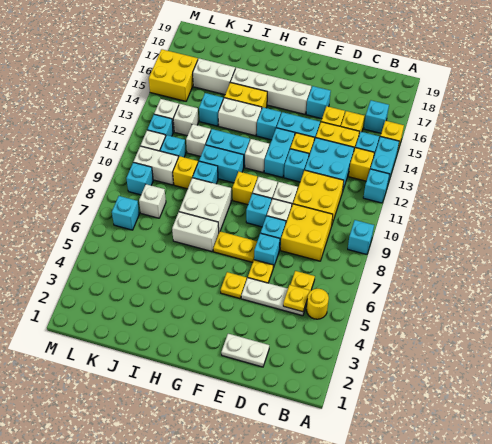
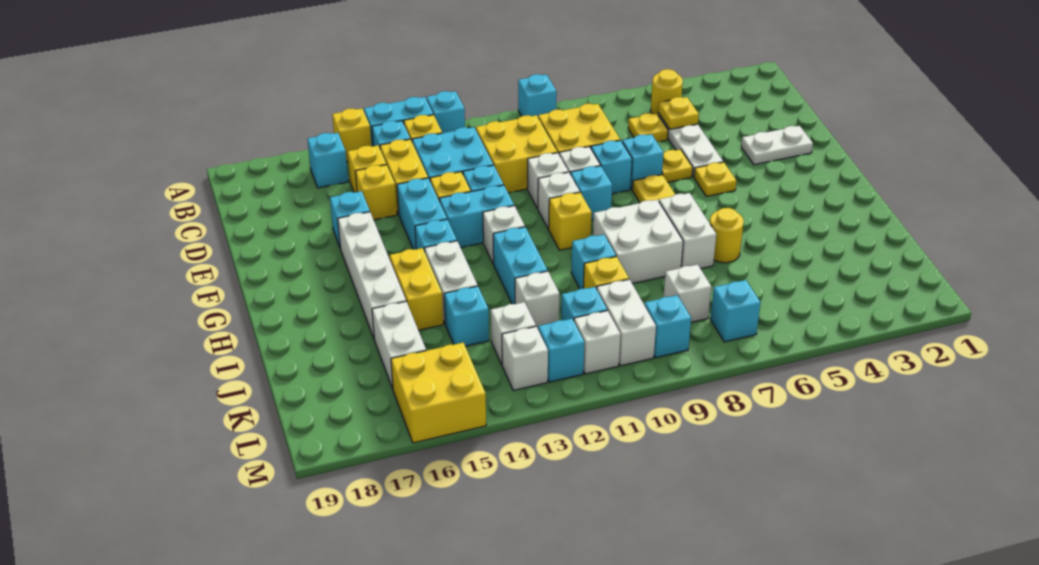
white plate D2:E2 level 1 -> white plate E2:E3 level 1
cyan brick H11:I11 level 1 -> none
none -> yellow round brick I6 level 1

